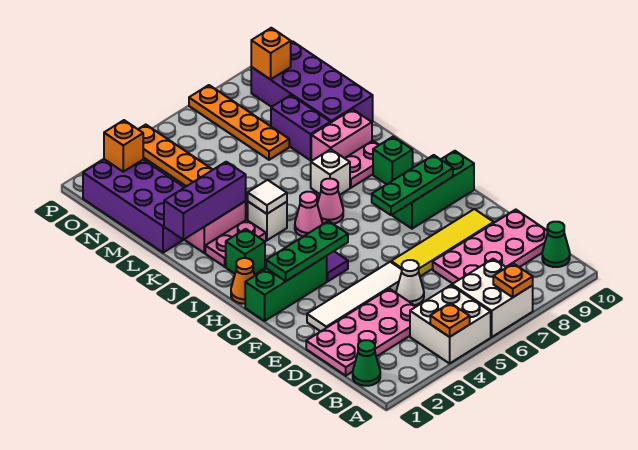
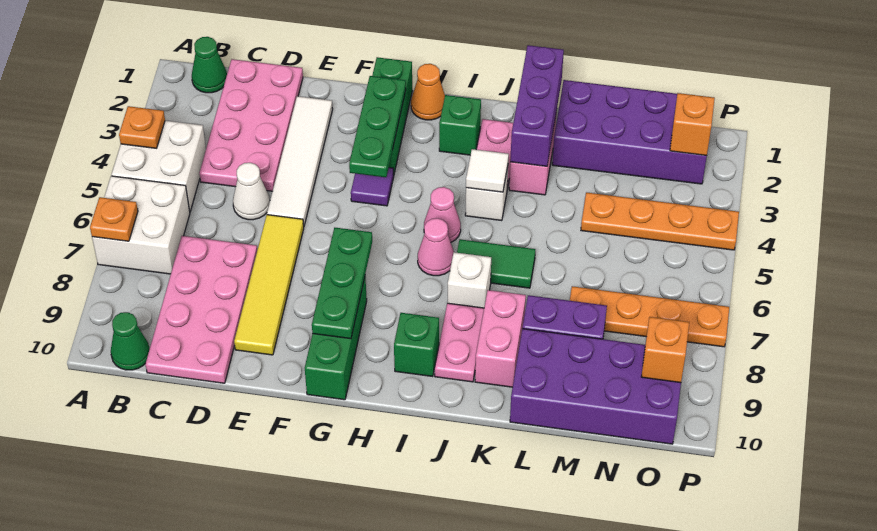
none -> green tile J6:K6 level 1

